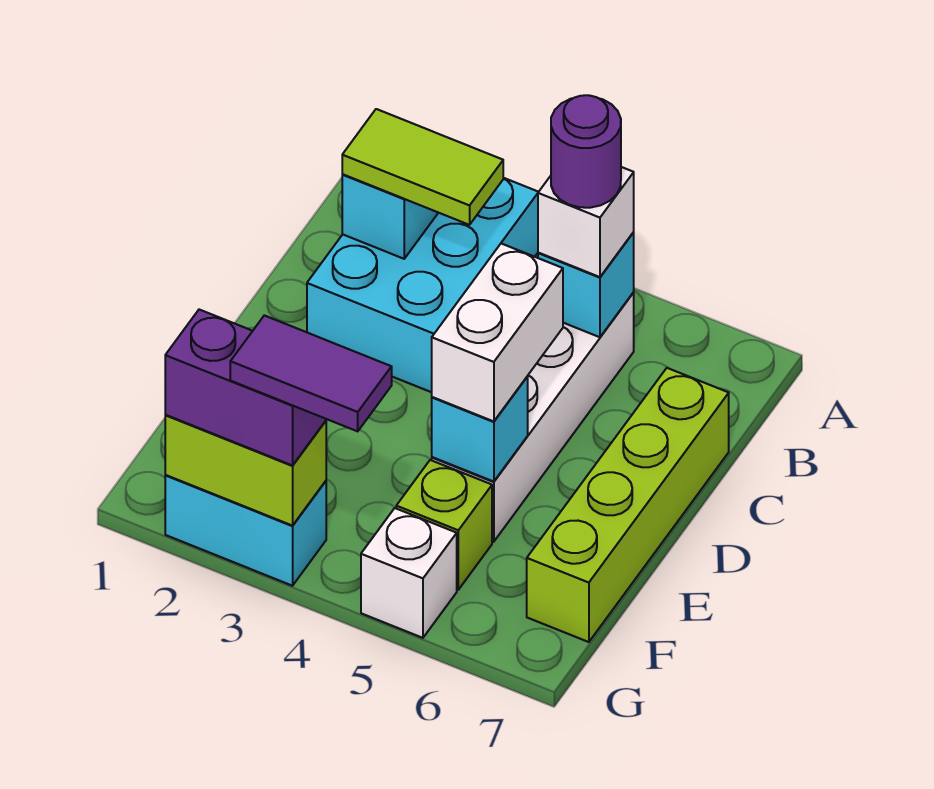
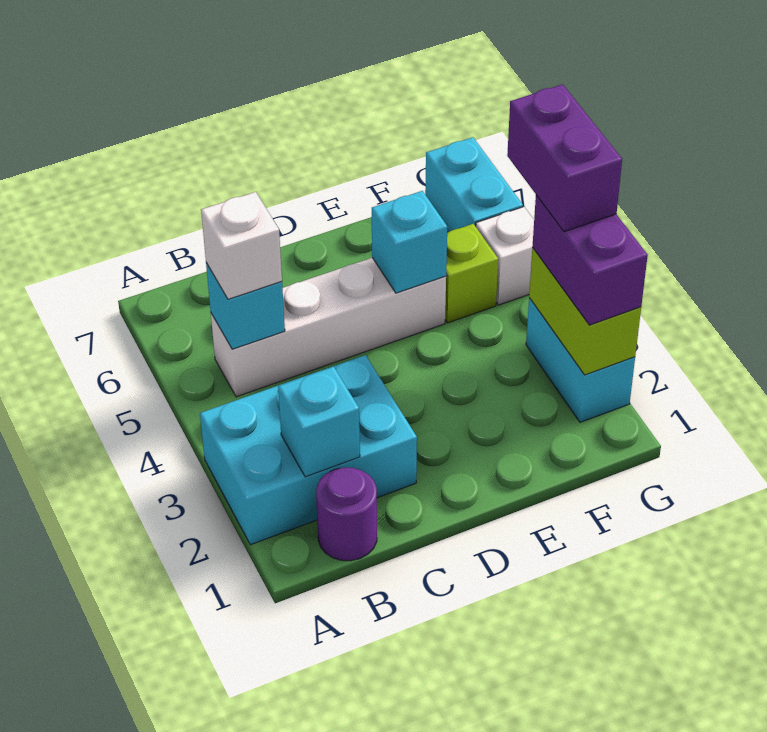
lime tile B2:B3 level 3 -> none
purple round brick B5 level 4 -> purple round brick B1 level 1
lime brick C7:F7 level 1 -> none
white brick D5:E5 level 3 -> none
purple tile G3:G4 level 4 -> purple brick G3:G4 level 4
none -> cyan brick G6:G7 level 1

